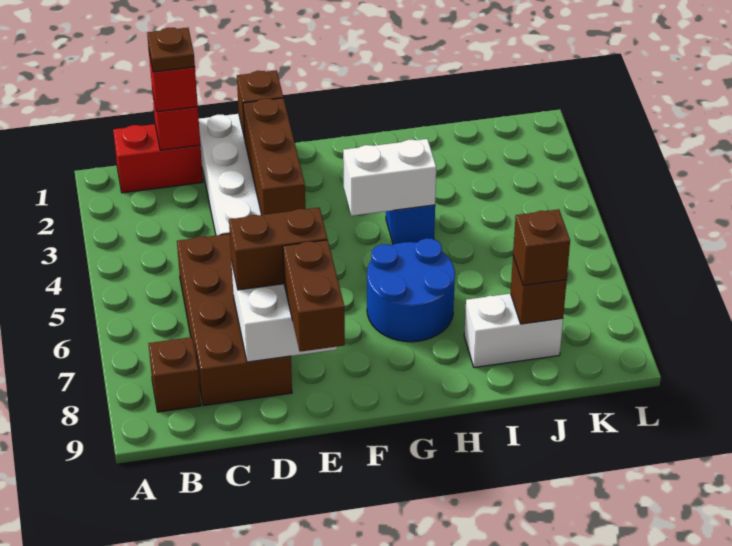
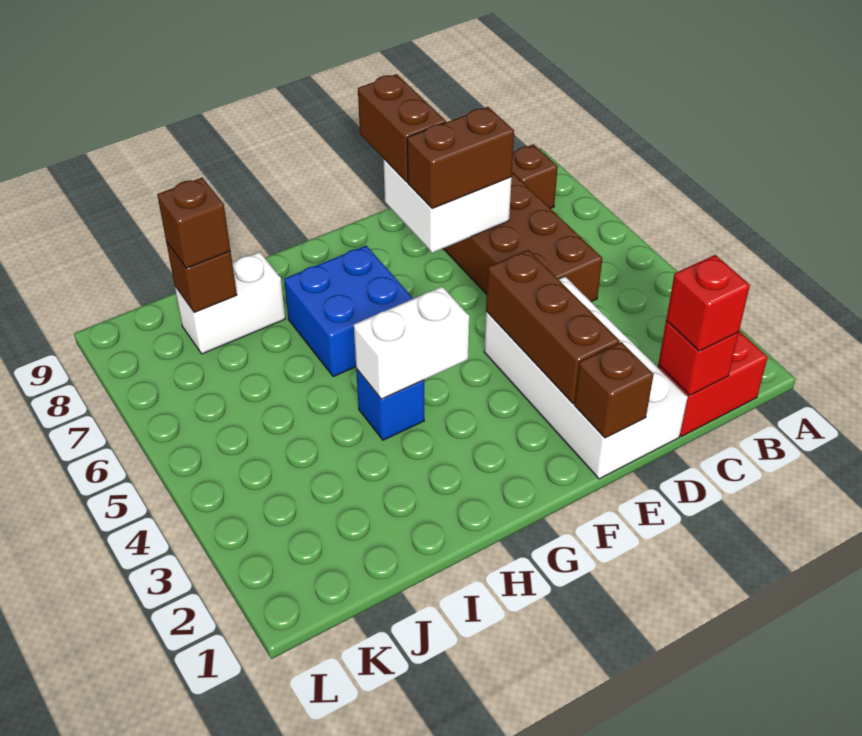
brown plate C1 level 4 -> none
blue round brick G6:H7 level 1 -> blue brick G6:H7 level 1

